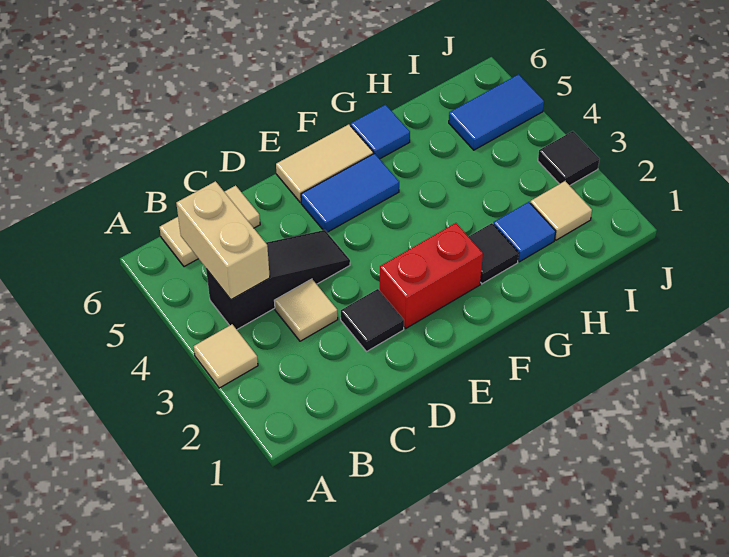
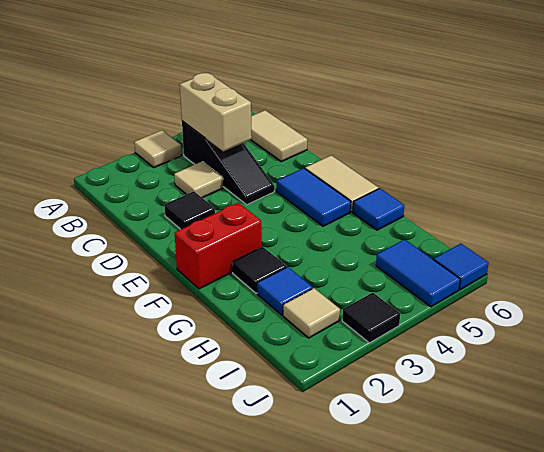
tan brick B4:B5 level 2 -> tan brick B4:C4 level 2
red brick E2:F2 level 1 -> red brick F1:F2 level 1
none -> blue tile J6 level 1

